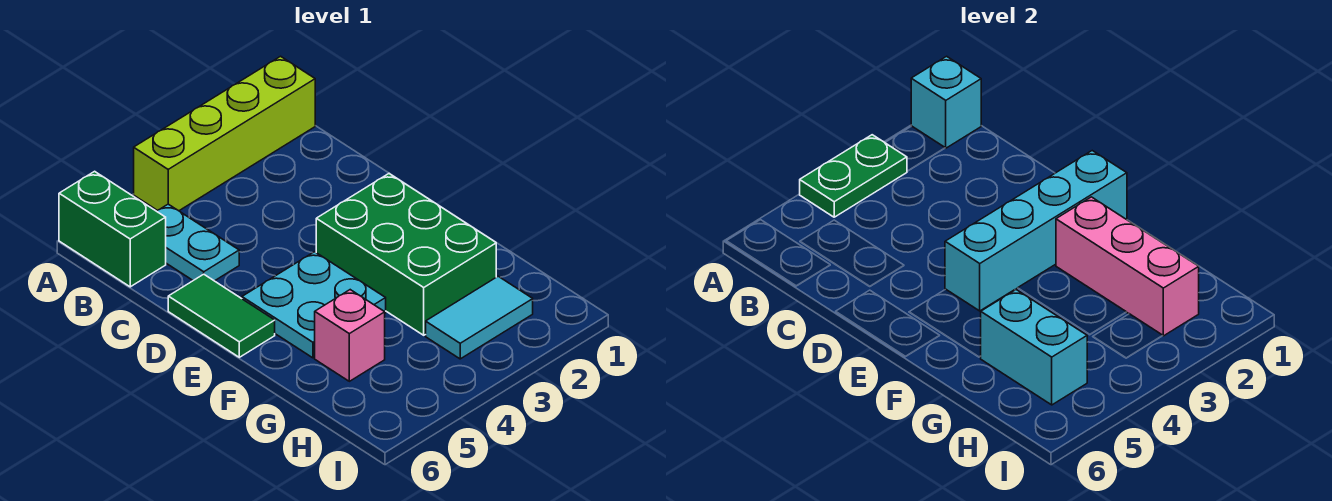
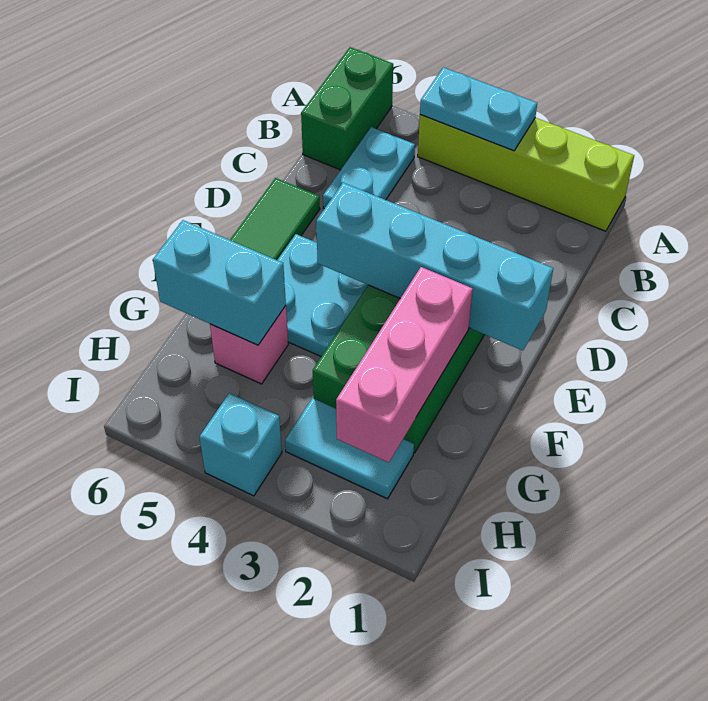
cyan brick A1 level 2 -> cyan brick I4 level 1
green plate A3:A4 level 2 -> cyan plate A3:A4 level 2
cyan brick G5:H5 level 2 -> cyan brick G5:G6 level 2

